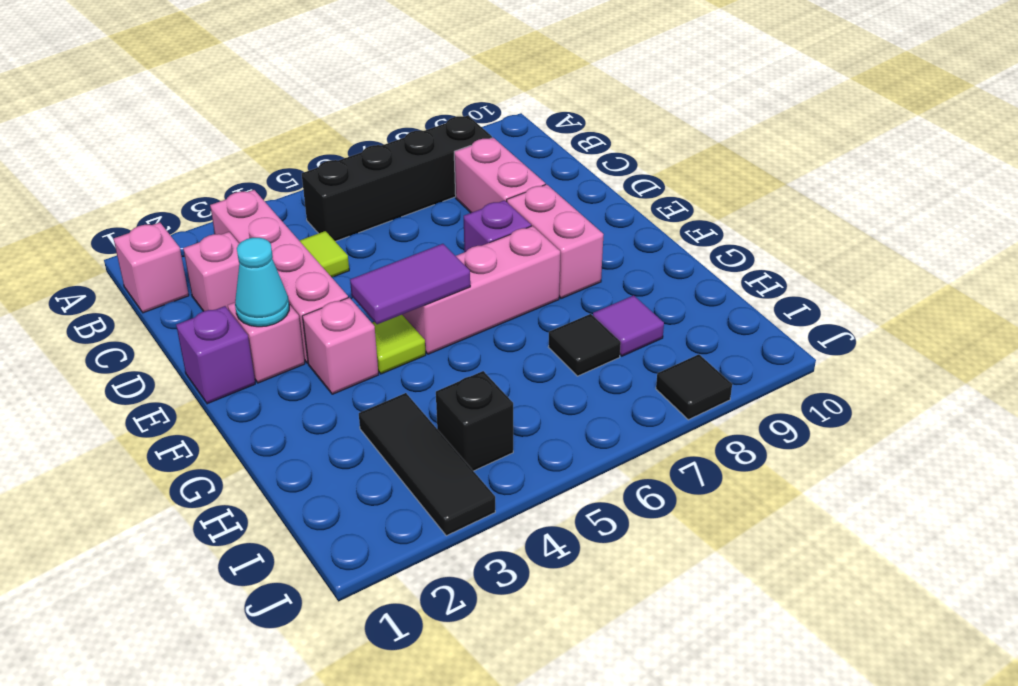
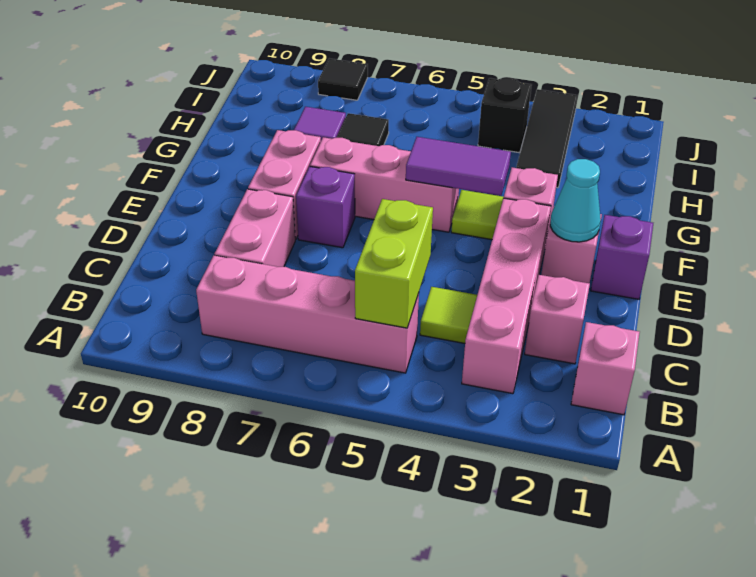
black brick B5:B8 level 1 -> pink brick B5:B8 level 1
none -> lime brick B5:C5 level 2

